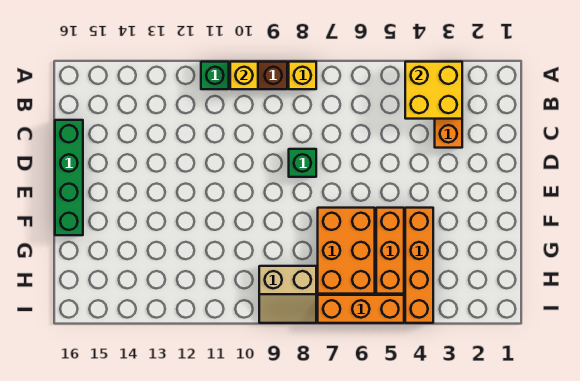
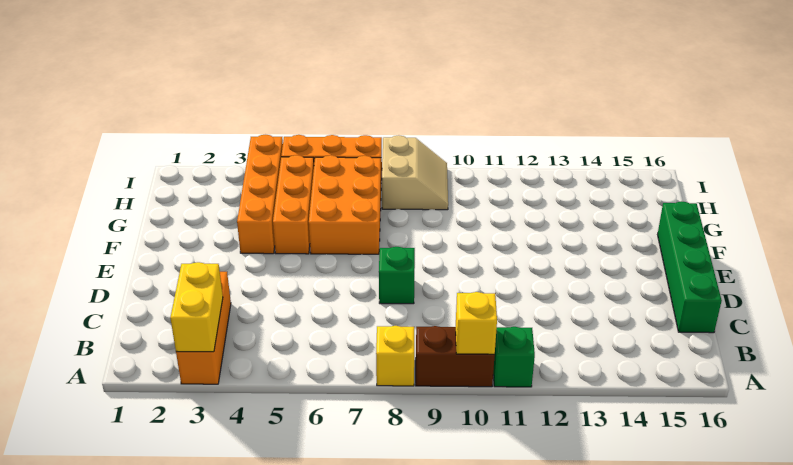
yellow brick A3:B4 level 2 -> yellow brick A3:B3 level 2
tan slope H8:I9 level 1 top H -> tan slope H8:I9 level 1 top 8

